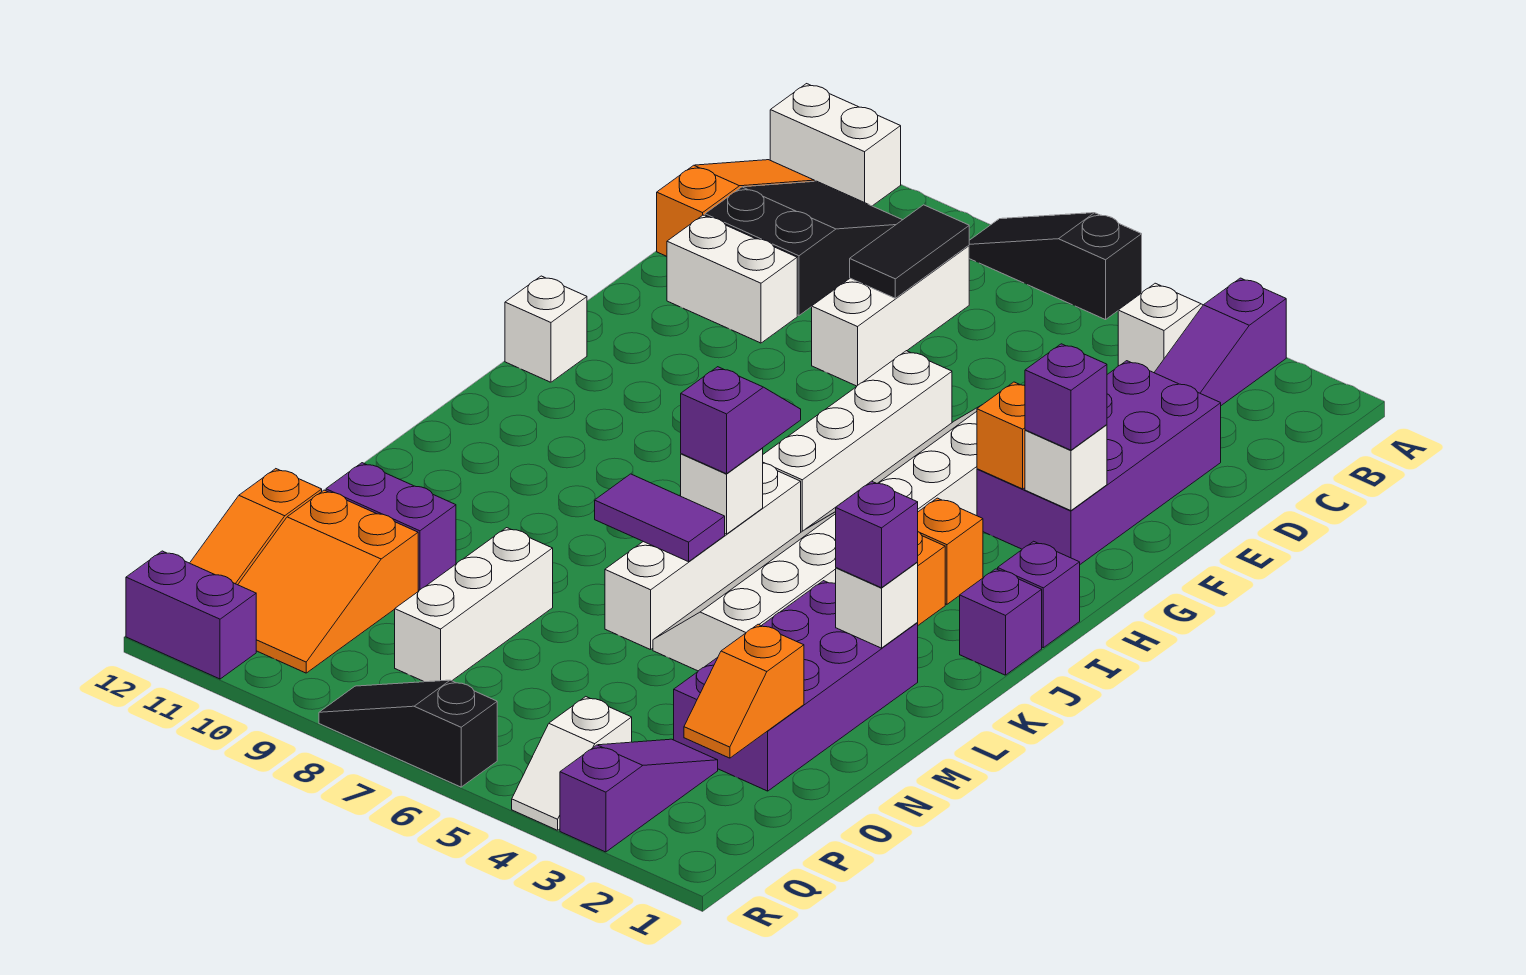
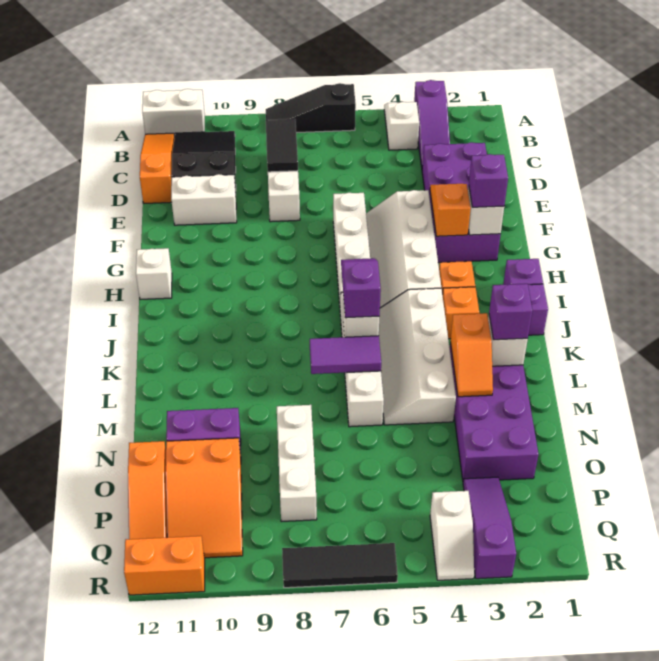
orange slope O2:P2 level 2 top O -> orange slope L3:M3 level 2 top L
black slope R6:R8 level 1 top 6 -> black tile R6:R8 level 1
purple brick R11:R12 level 1 -> orange brick R11:R12 level 1

